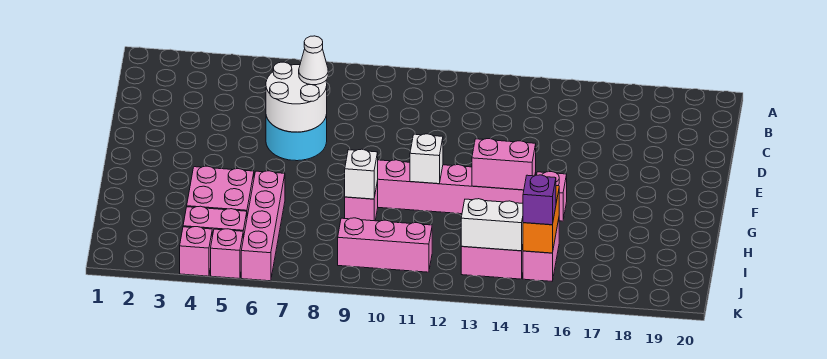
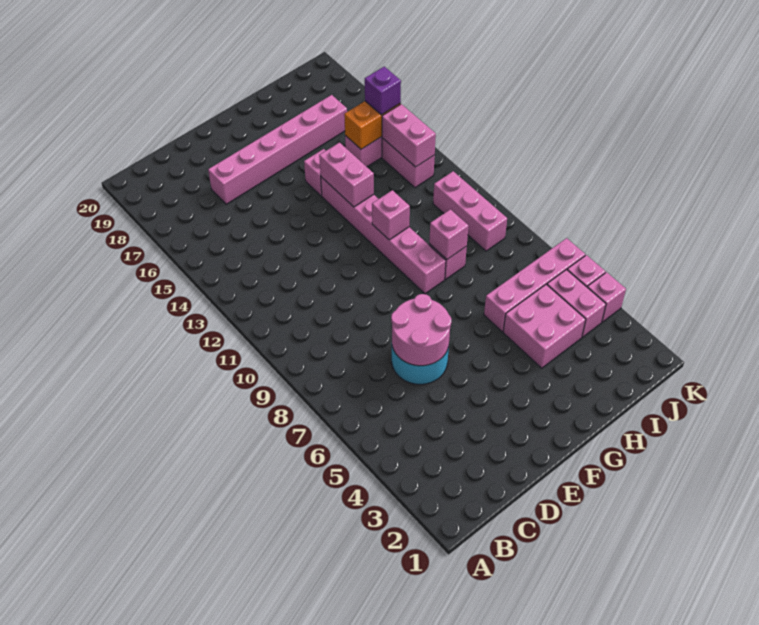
white round brick D6:E7 level 2 -> pink round brick D6:E7 level 2
white cone D7 level 3 -> none
none -> pink brick D17:I17 level 1
white brick G11 level 2 -> pink brick G11 level 2
white brick H9 level 2 -> pink brick H9 level 2
white brick J13:J14 level 2 -> pink brick J13:J14 level 2

